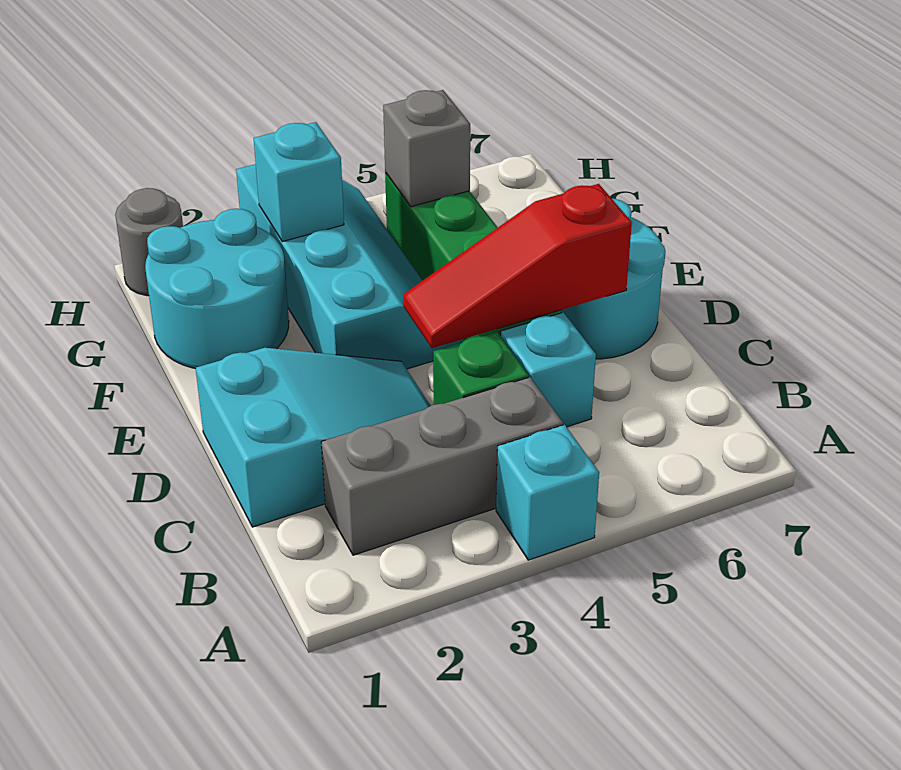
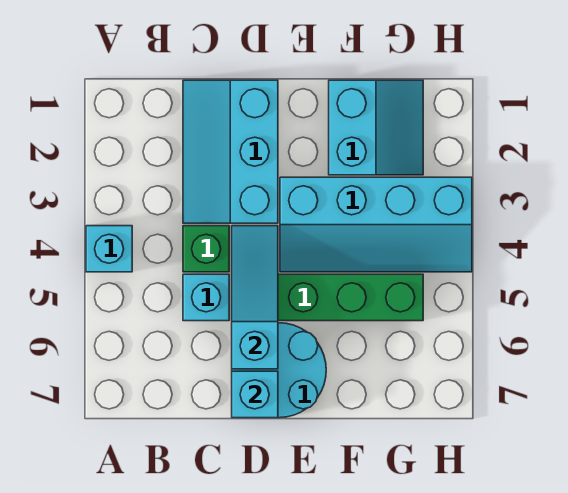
grey brick B2:B4 level 1 -> none
cyan slope C1:D3 level 1 top 1 -> cyan slope C1:D3 level 1 top D
red slope D4:D6 level 2 top 6 -> cyan slope D4:D6 level 2 top 6
cyan round brick F1:G2 level 1 -> cyan slope F1:G2 level 1 top F
cyan brick G3 level 2 -> cyan brick D7 level 2
grey brick G5 level 2 -> none
grey round brick H1 level 1 -> none

